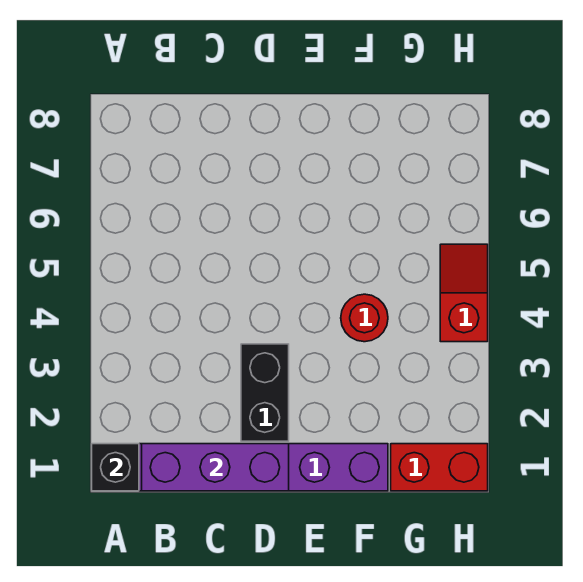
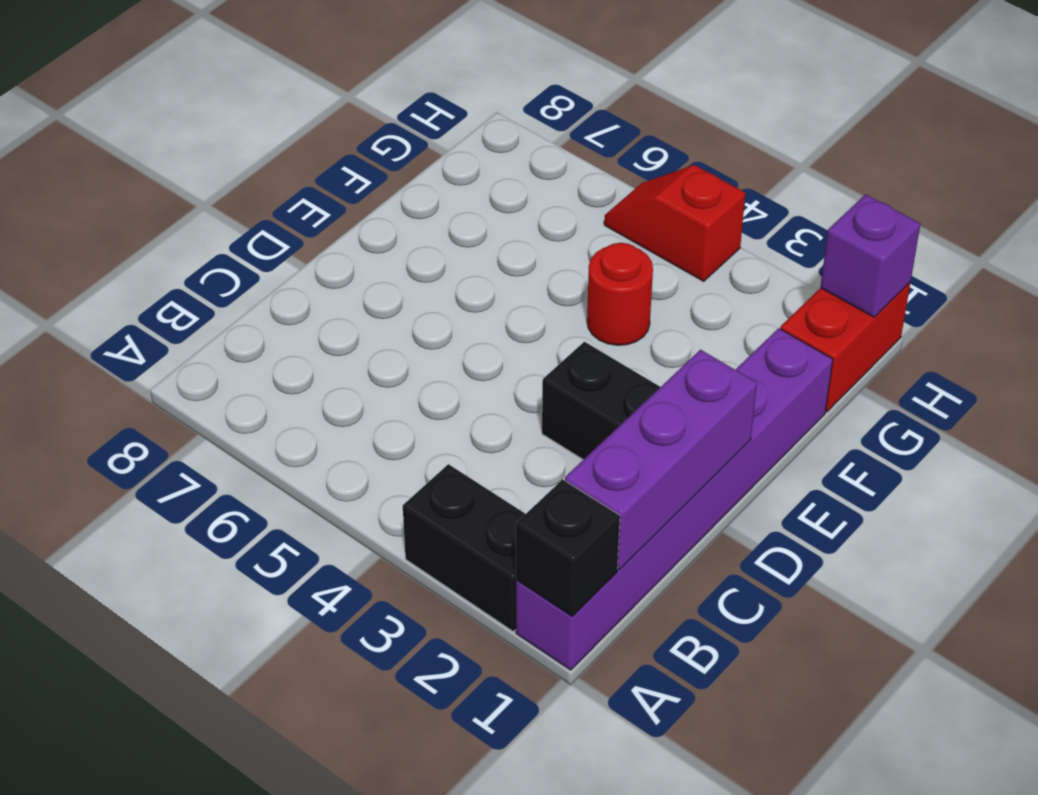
none -> black brick A2:A3 level 1
none -> purple brick H1 level 2

